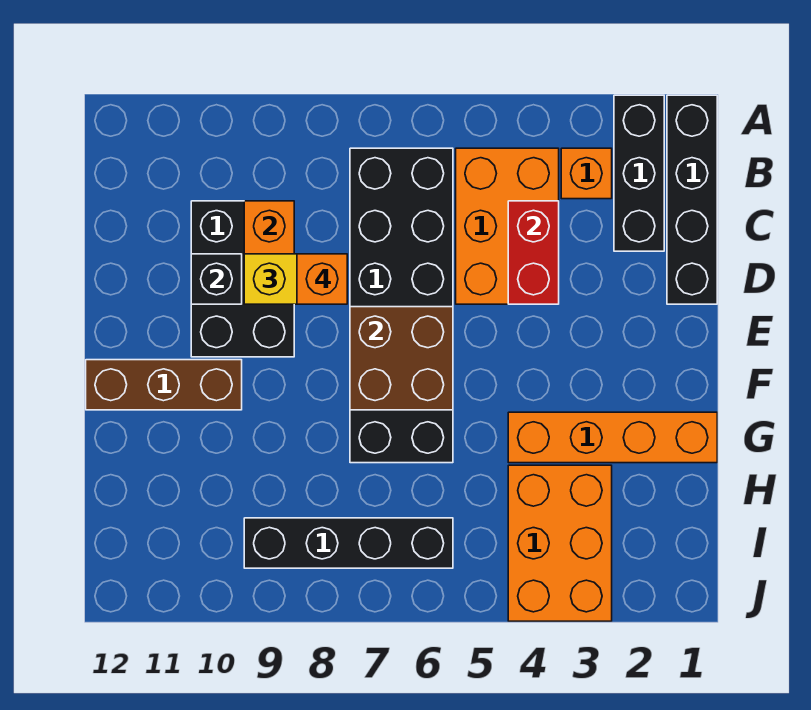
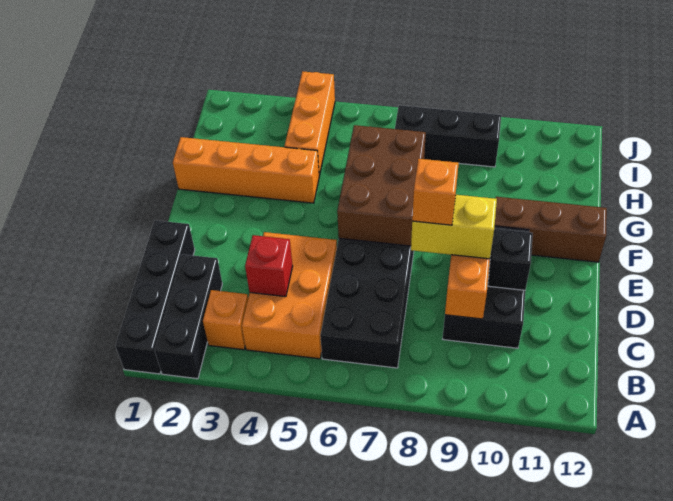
red brick C4:D4 level 2 -> red brick C4 level 2
brown brick E6:F7 level 2 -> brown brick E6:G7 level 2
orange brick H3:J4 level 1 -> orange brick H4:J4 level 1
black brick I6:I9 level 1 -> black brick I7:I9 level 1

